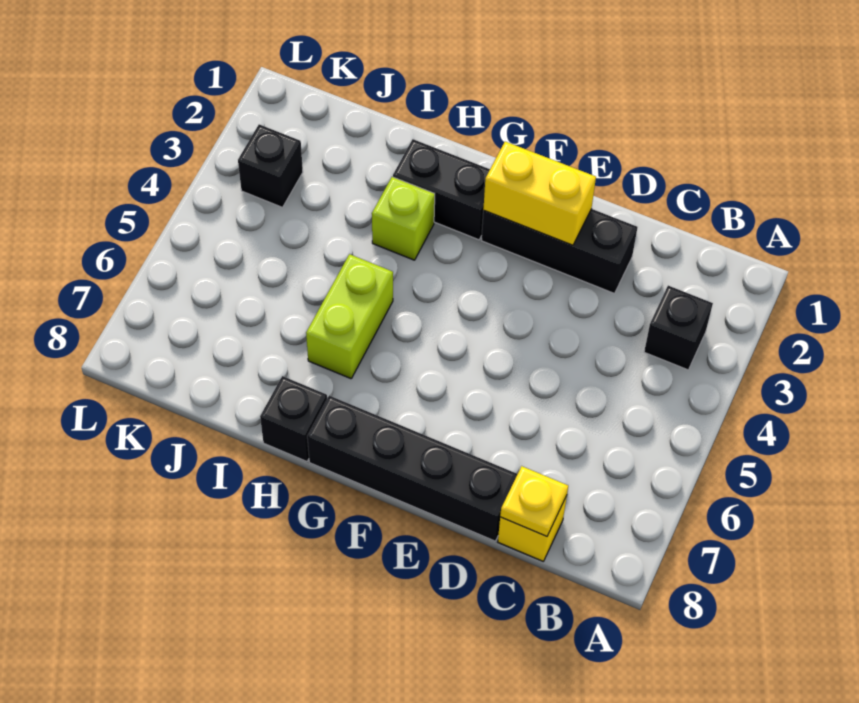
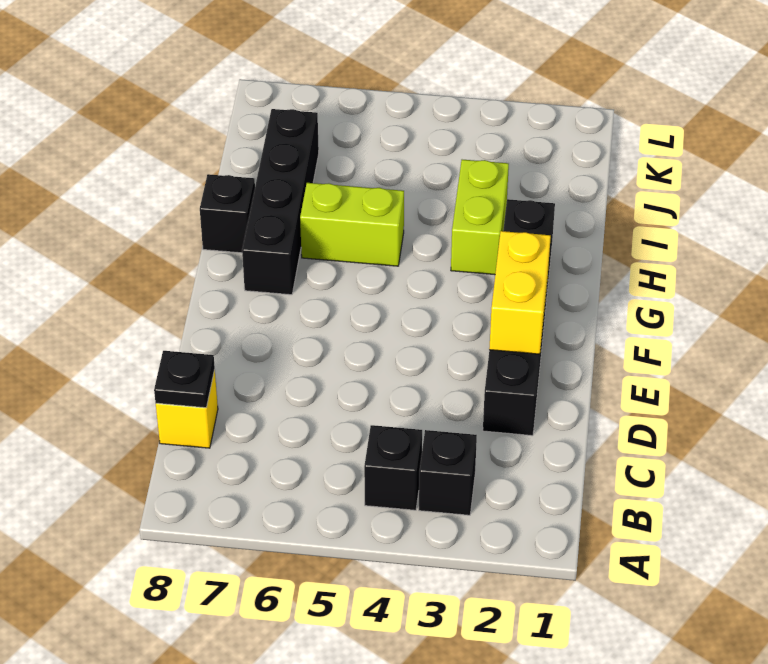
yellow plate C8 level 2 -> black plate C8 level 2
black brick D8:G8 level 1 -> black brick G7:J7 level 1
lime brick H3 level 1 -> lime brick H3:I3 level 1
black brick K3 level 1 -> black brick B4 level 1

